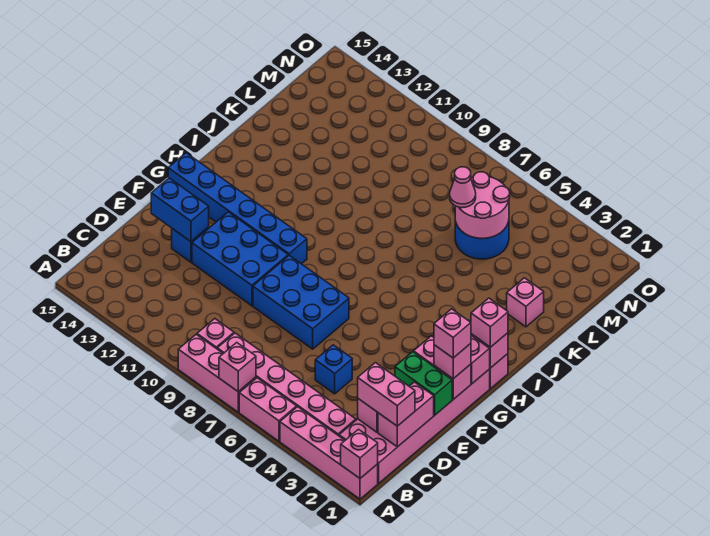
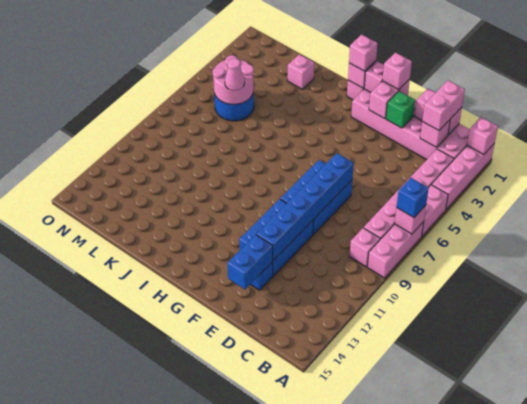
blue brick D5 level 1 -> blue brick A7 level 3
green brick E1:E2 level 2 -> green brick E2 level 2
pink brick F1 level 4 -> none
blue brick G10:G15 level 1 -> blue brick E7:E12 level 2

